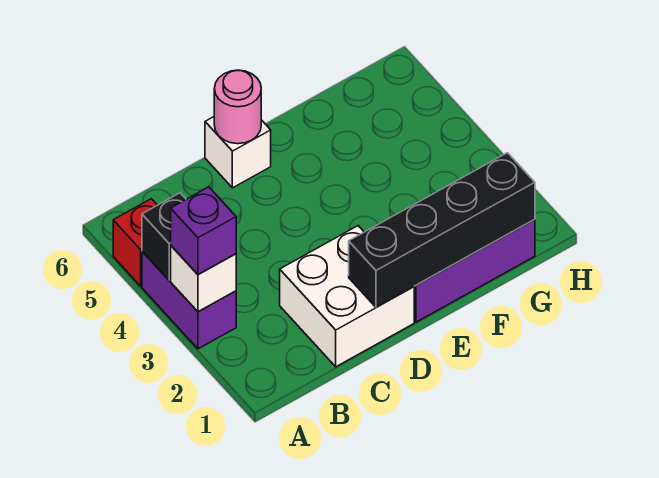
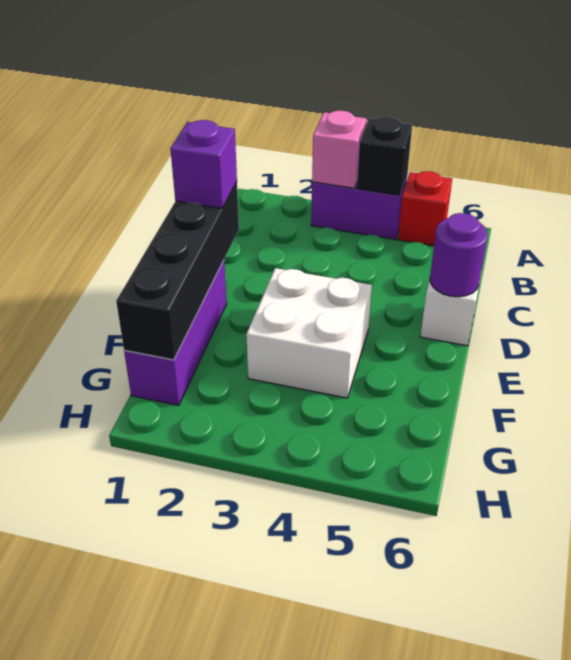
white brick A3 level 2 -> pink brick A3 level 2
purple brick A3 level 3 -> purple brick D1 level 3
white brick C1:D2 level 1 -> white brick E3:F4 level 1
pink round brick D6 level 2 -> purple round brick D6 level 2

